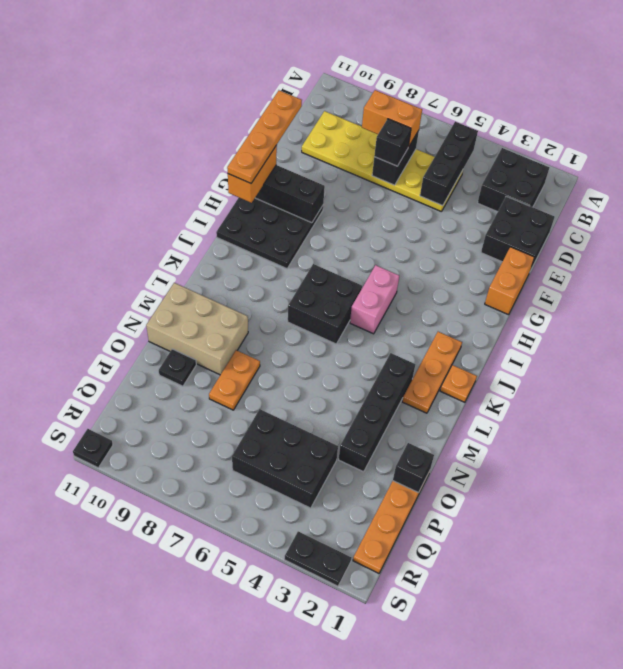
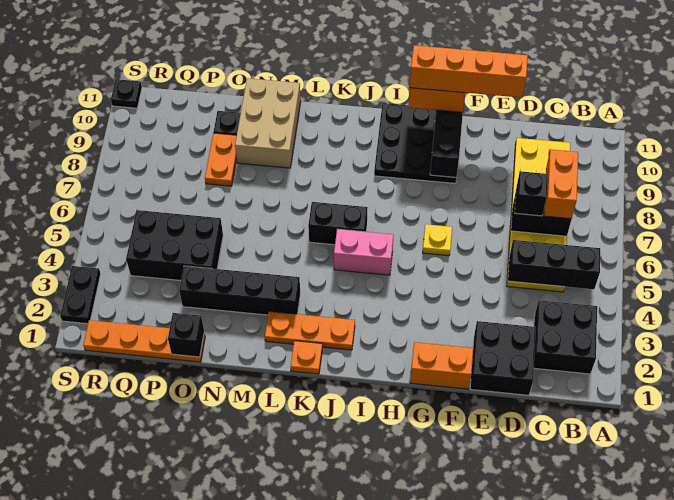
orange plate E11:H11 level 4 -> orange brick E11:H11 level 4
none -> yellow plate G6 level 1
black brick J6:K7 level 1 -> black brick J6:K6 level 1
orange plate N8:O8 level 1 -> orange plate O8:O9 level 1
black brick P4:Q6 level 1 -> black brick O4:Q5 level 1

